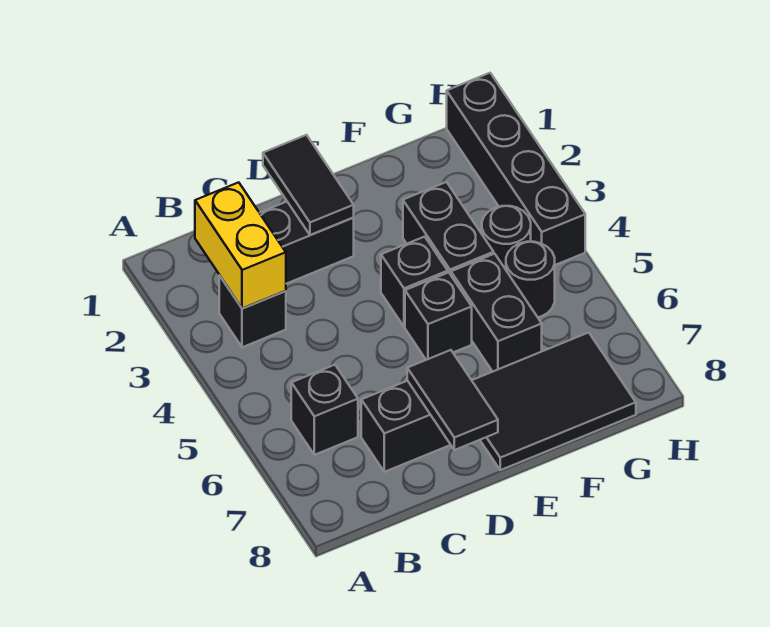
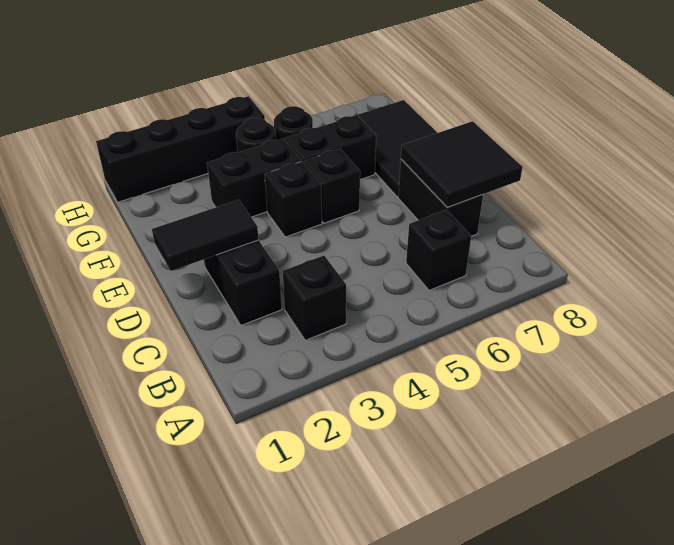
yellow brick B2:B3 level 2 -> none
black tile D7:D8 level 2 -> black tile C7:D8 level 2

